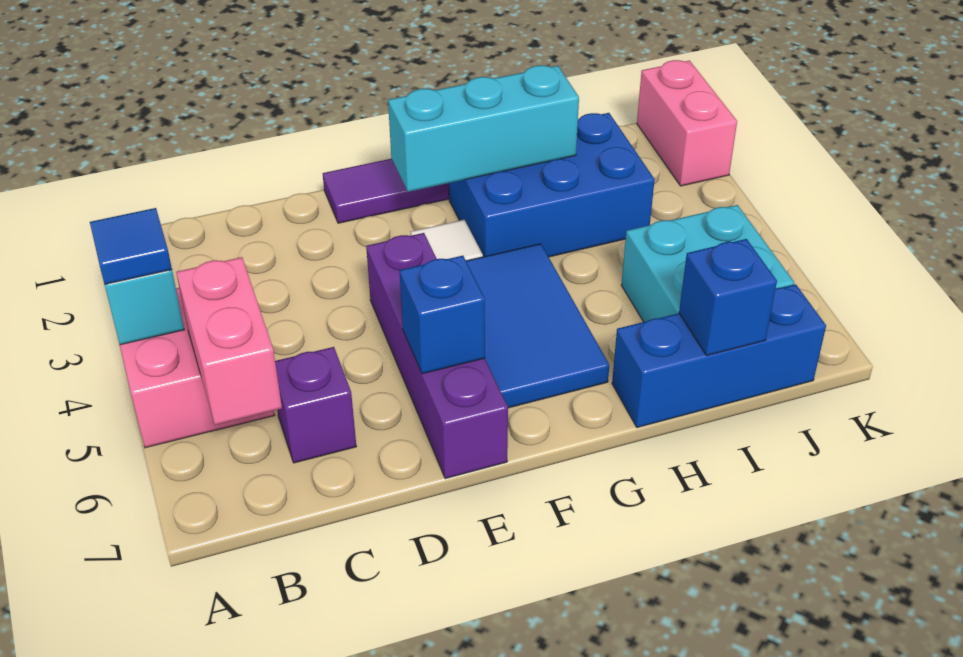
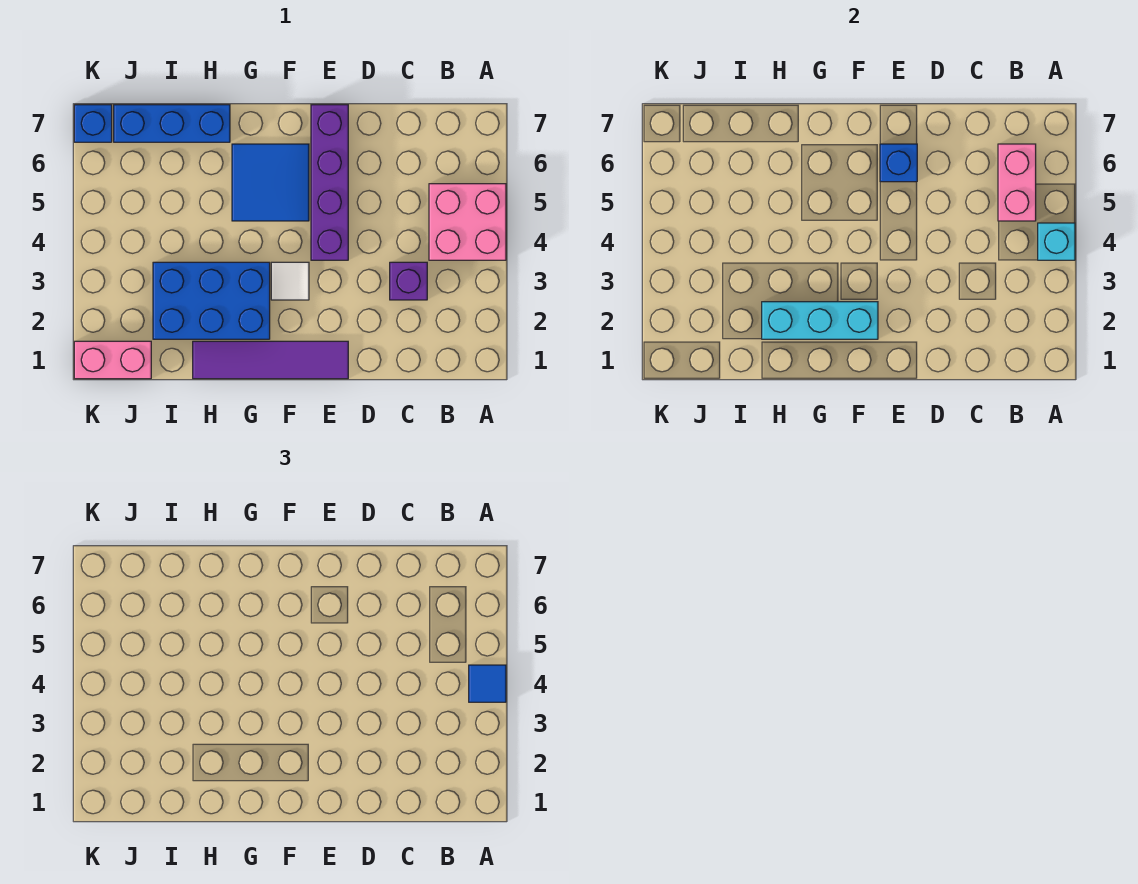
purple brick C6 level 1 -> purple brick C3 level 1
blue tile F4:G6 level 1 -> blue tile F5:G6 level 1
cyan brick I5:J6 level 1 -> none
blue brick I7 level 2 -> blue brick K7 level 1
pink brick K1:K2 level 1 -> pink brick J1:K1 level 1

